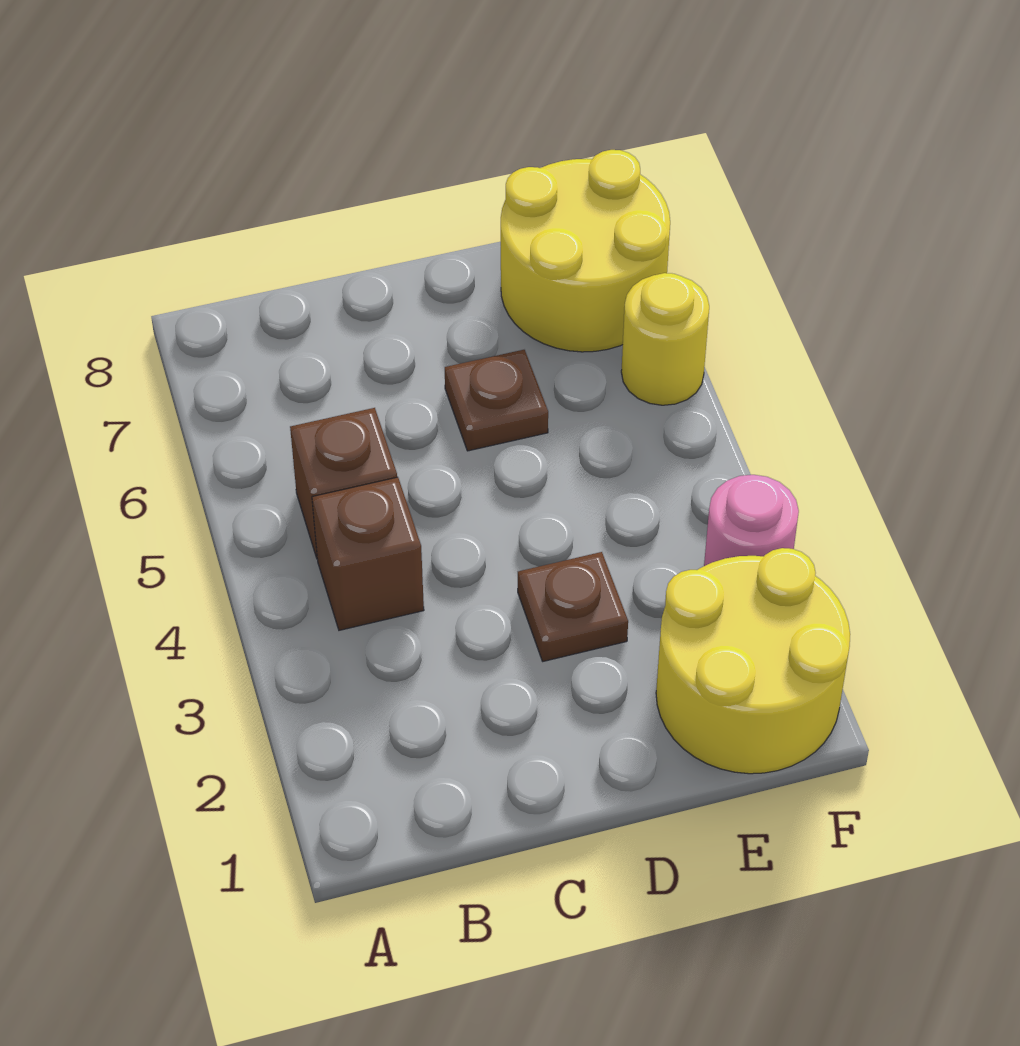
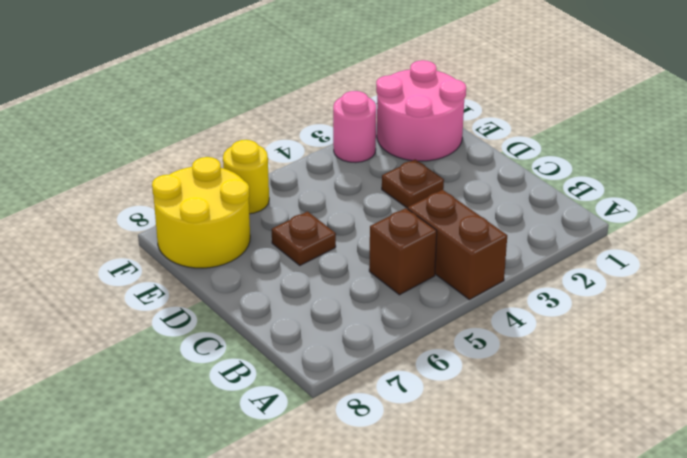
brown brick B4 level 1 -> brown brick A4:B4 level 1
yellow round brick E1:F2 level 1 -> pink round brick E1:F2 level 1

